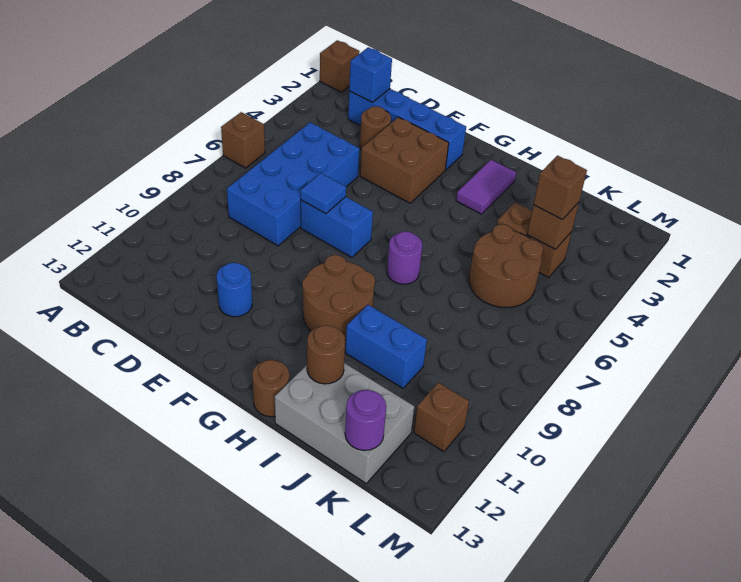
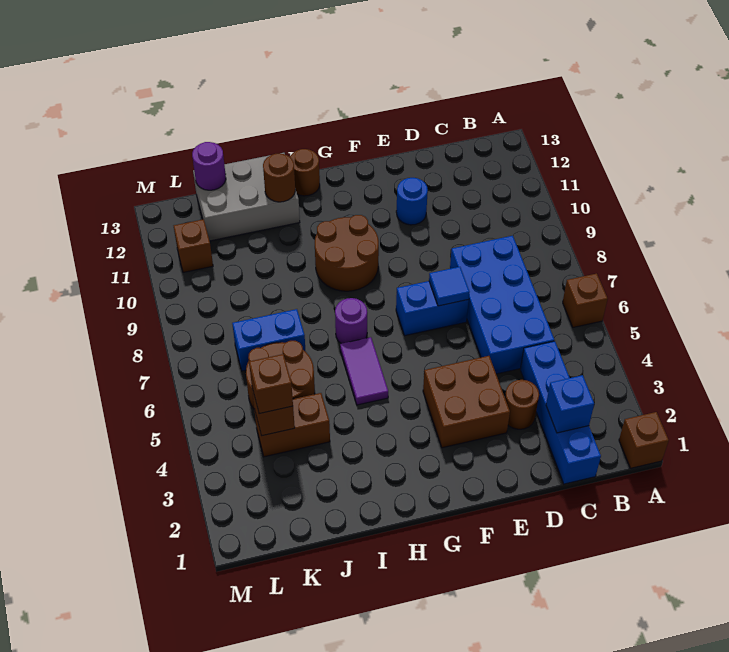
blue brick C2:F2 level 1 -> blue brick C1:C4 level 1
purple tile H2:H3 level 1 -> purple tile H5:H6 level 1
blue brick I10:J10 level 1 -> blue brick J7:K7 level 1

